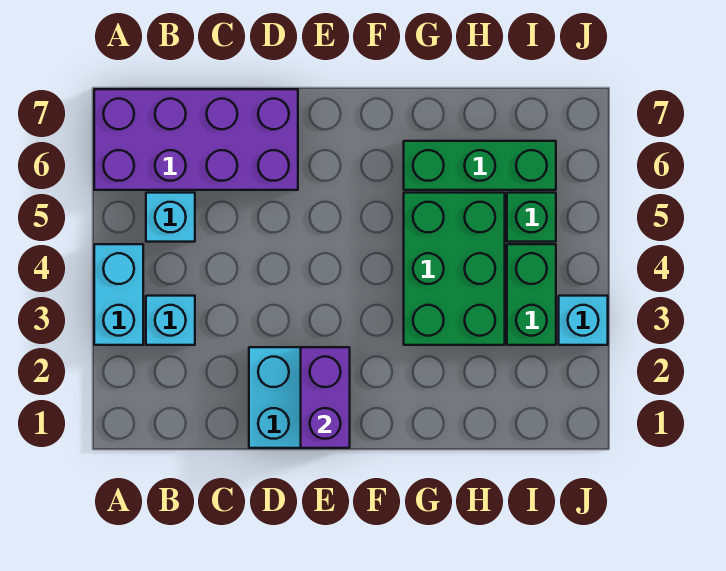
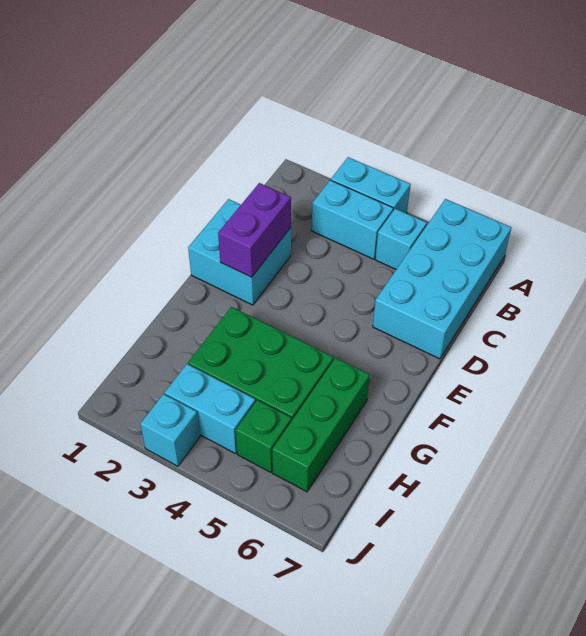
purple brick A6:D7 level 1 -> cyan brick A6:D7 level 1
cyan brick B3 level 1 -> cyan brick B3:B4 level 1
purple brick E1:E2 level 2 -> purple brick D2:E2 level 2
green brick I3:I4 level 1 -> cyan brick I3:I4 level 1

